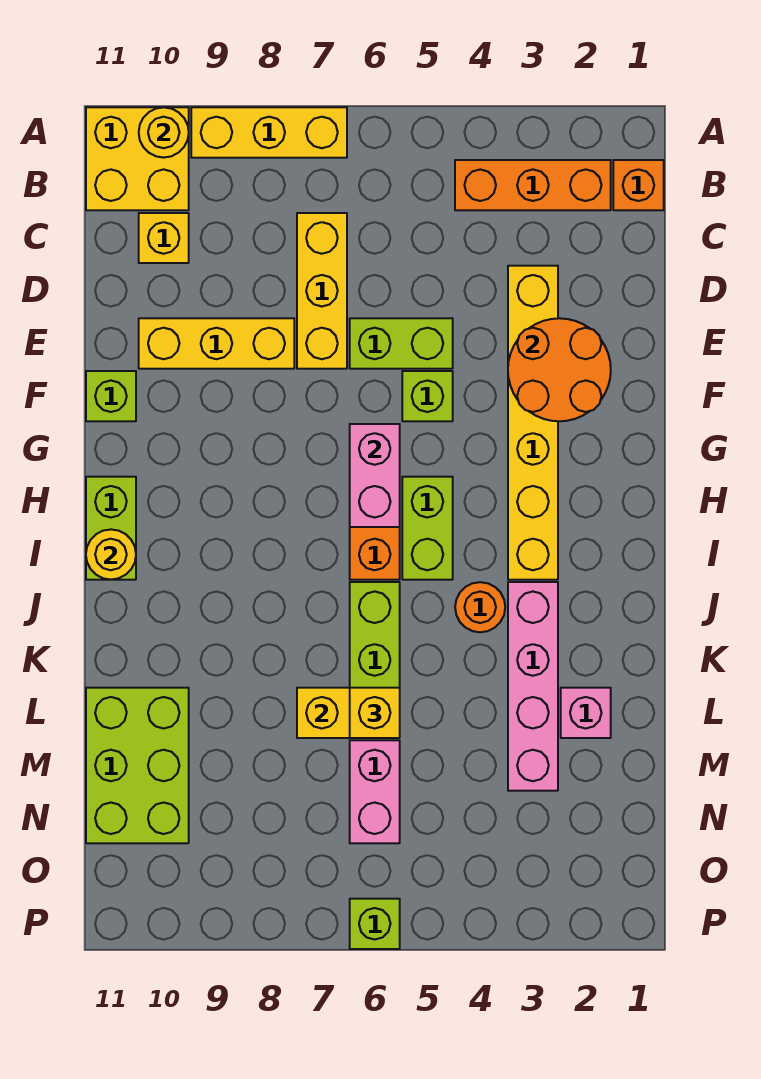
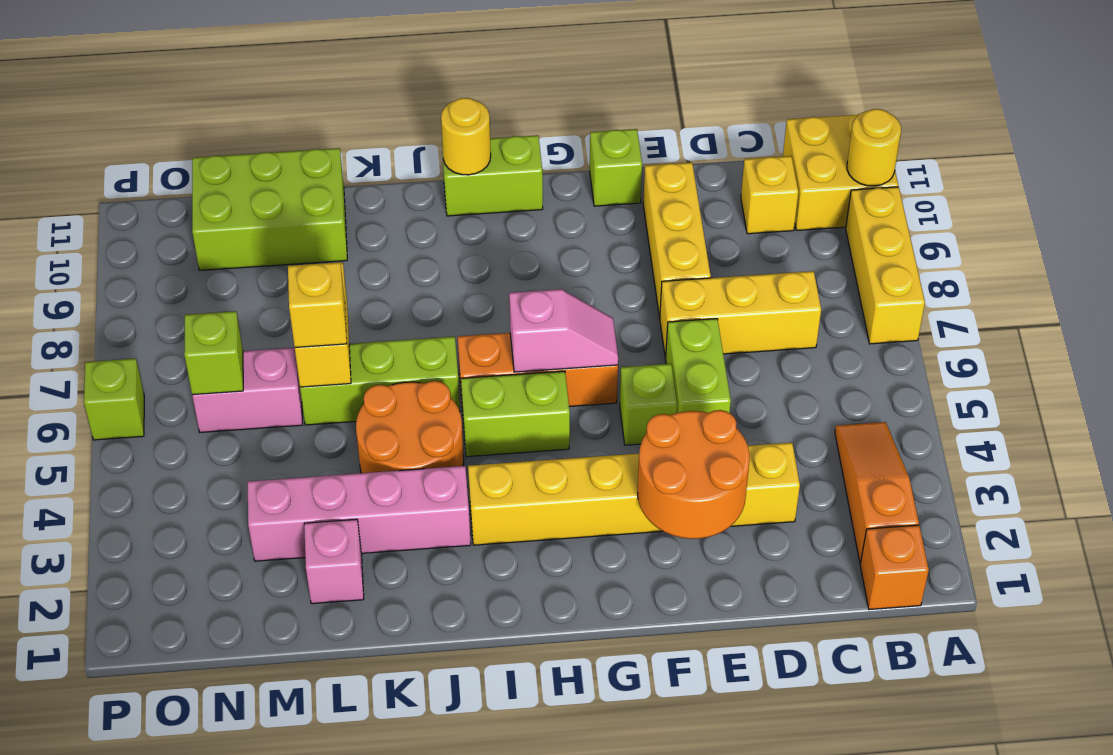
orange brick B2:B4 level 1 -> orange slope B2:B4 level 1 top 2
pink brick G6:H6 level 2 -> pink slope G6:H6 level 2 top H
orange round brick J4 level 1 -> orange round brick J4:K5 level 1
none -> lime brick N6 level 2

